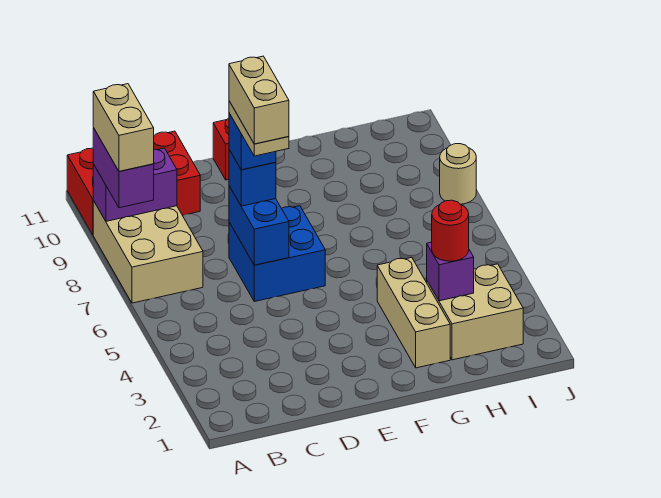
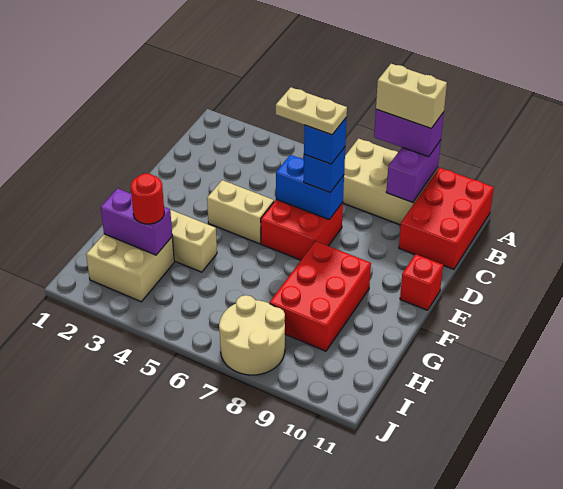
blue brick D6:E7 level 1 -> red brick D6:E7 level 1
tan brick D6:D7 level 6 -> tan brick E4:E5 level 1
none -> red brick F8:H9 level 1
purple brick H3 level 2 -> purple brick H2:H3 level 2
tan round brick J8 level 1 -> tan round brick I7:J8 level 1

